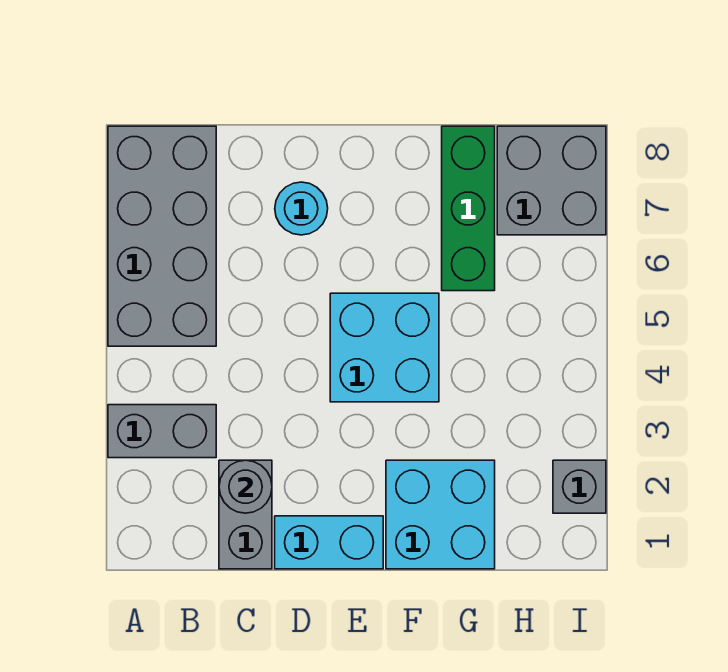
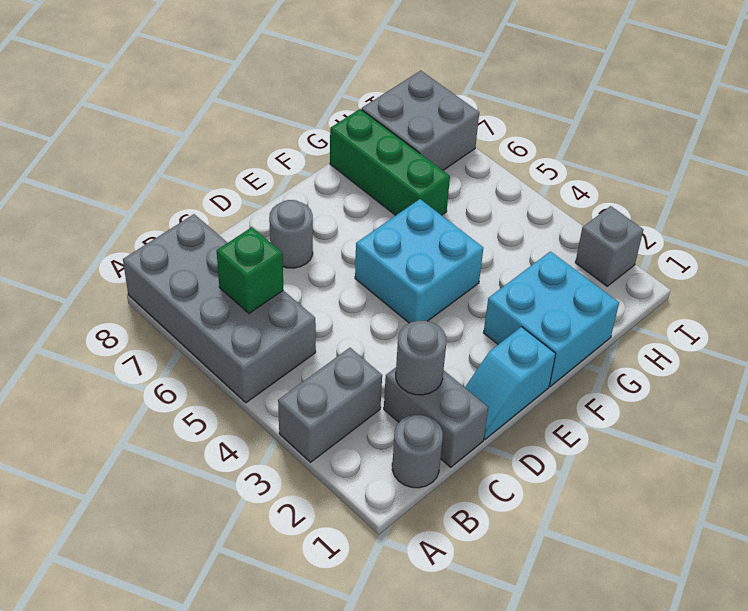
none -> grey round brick B1 level 1
none -> green brick B6 level 2
cyan brick D1:E1 level 1 -> cyan slope D1:E1 level 1 top E
cyan round brick D7 level 1 -> grey round brick D7 level 1

